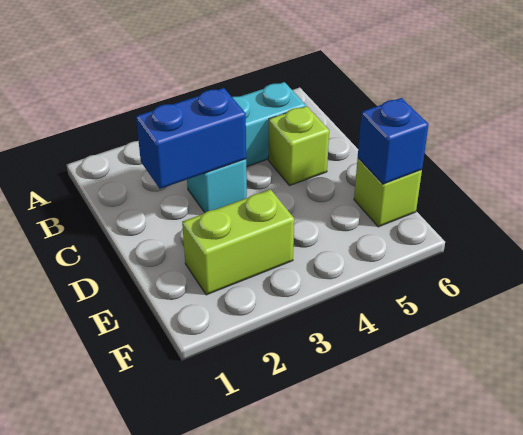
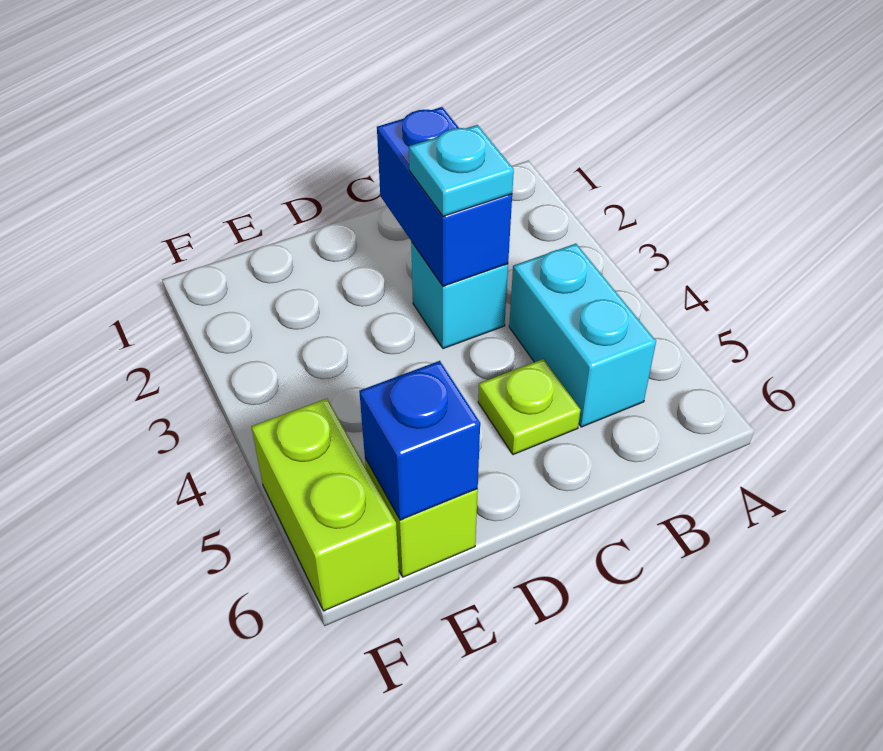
none -> cyan plate C3 level 3
lime brick C5 level 1 -> lime plate C5 level 1
lime brick E2:E3 level 1 -> lime brick F5:F6 level 1

